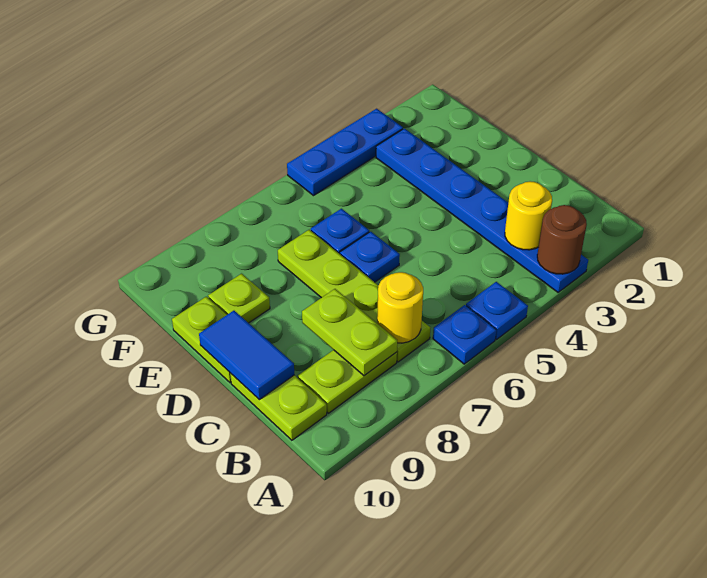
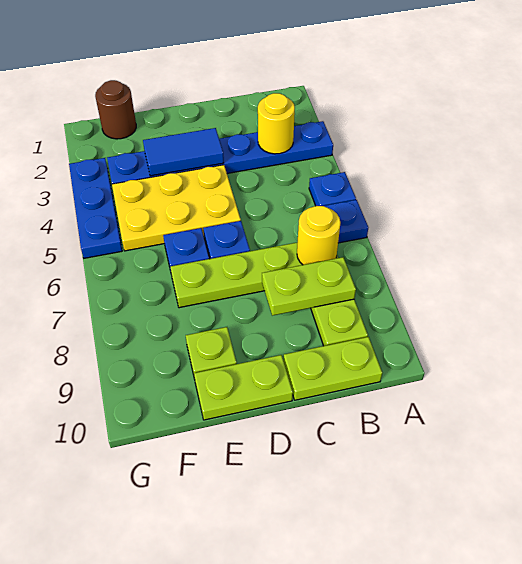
brown round brick A3 level 2 -> brown round brick F1 level 1
blue tile C10:D10 level 2 -> blue tile D3:E3 level 2
none -> yellow plate D4:F5 level 1

